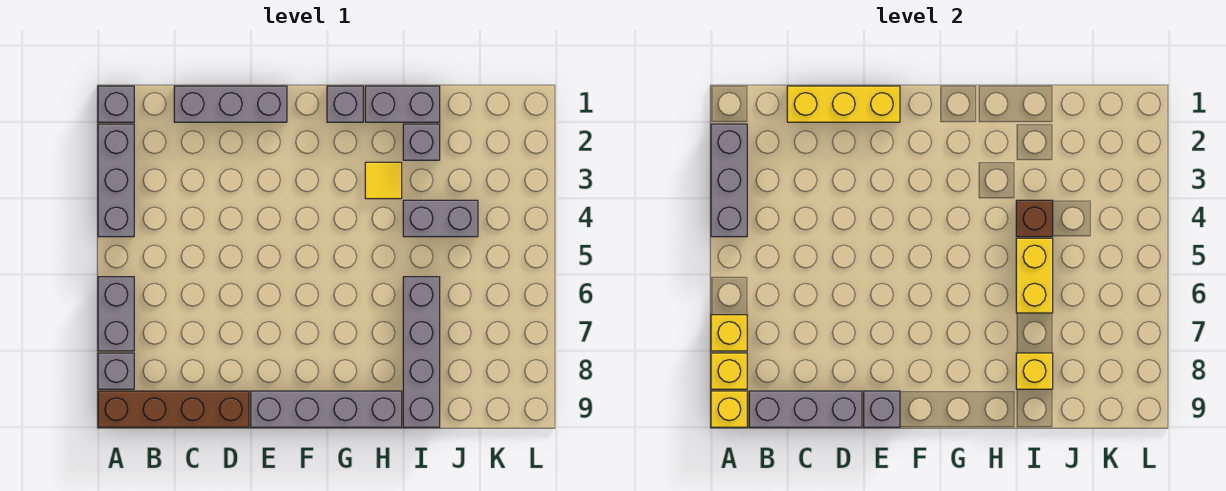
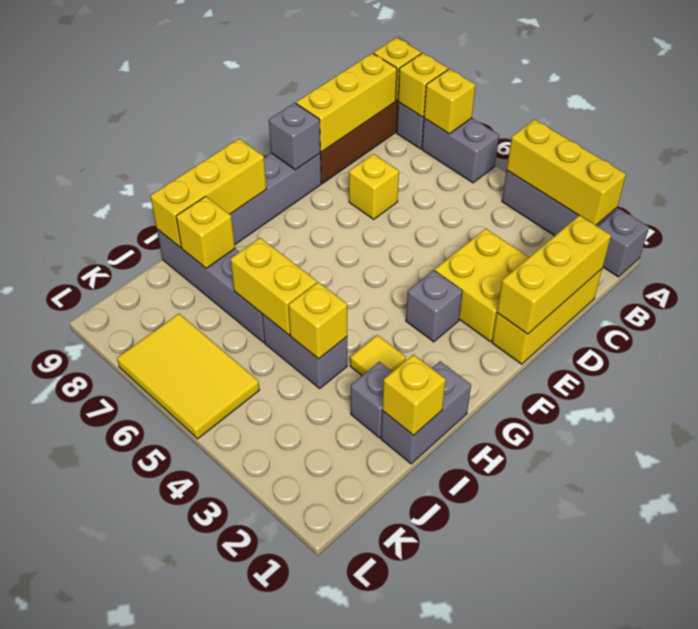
grey brick A2:A4 level 2 -> yellow brick A2:A4 level 2
grey brick B9:D9 level 2 -> yellow brick B9:D9 level 2
grey brick C1:E1 level 1 -> yellow brick C1:E1 level 1
none -> yellow brick D2:E3 level 1
none -> yellow brick D7 level 1
grey brick G1 level 1 -> grey brick F3 level 1
none -> yellow brick G9:I9 level 2
none -> yellow brick I1 level 2
grey brick I4:J4 level 1 -> grey brick I4:I5 level 1
brown brick I4 level 2 -> yellow brick I4 level 2
none -> yellow tile K5:L7 level 1

